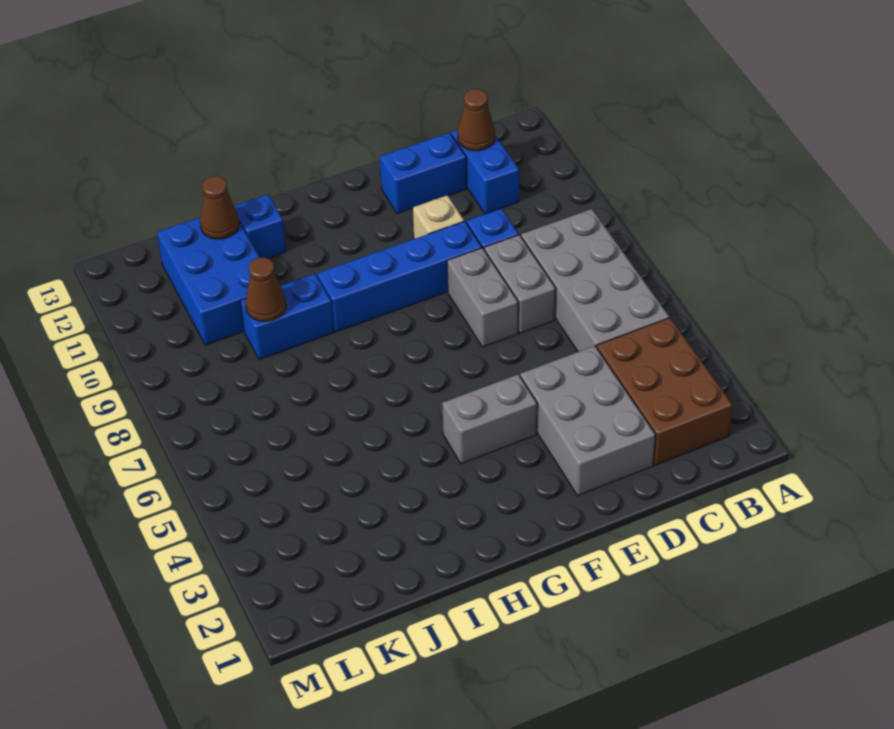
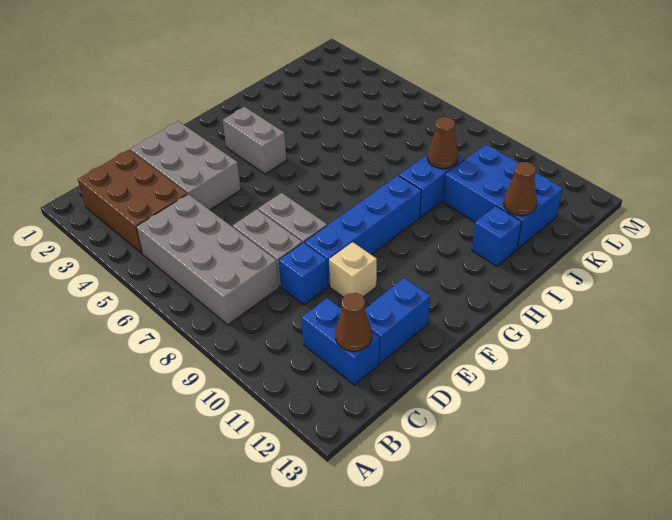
grey brick F4:G4 level 1 -> grey brick G3:G4 level 1

